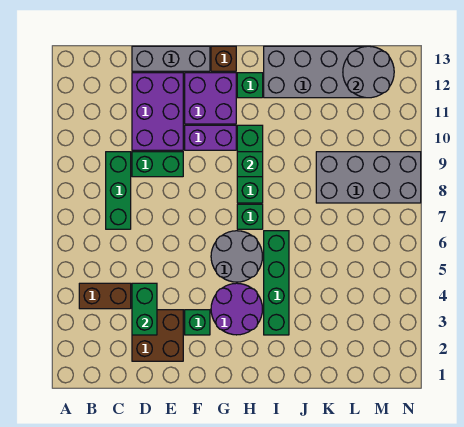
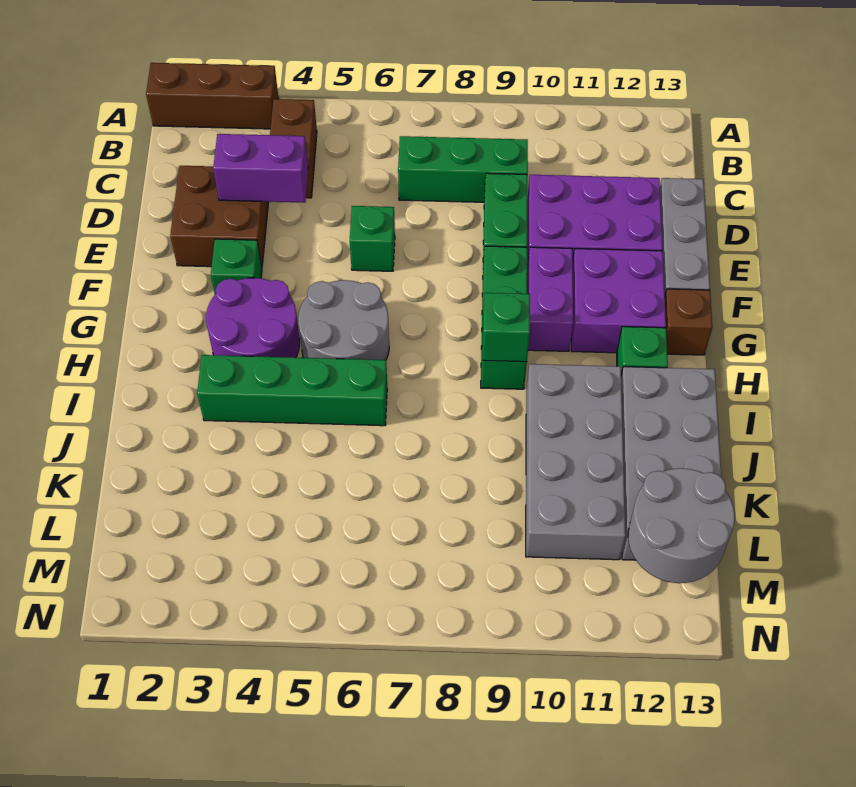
none -> brown brick A1:A3 level 1
green brick D3:D4 level 2 -> purple brick D3:D4 level 2
green brick H7 level 1 -> green brick E6 level 1
green brick H8:H10 level 1 -> green brick F9:H9 level 1
grey brick K8:N9 level 1 -> grey brick I10:L11 level 1

